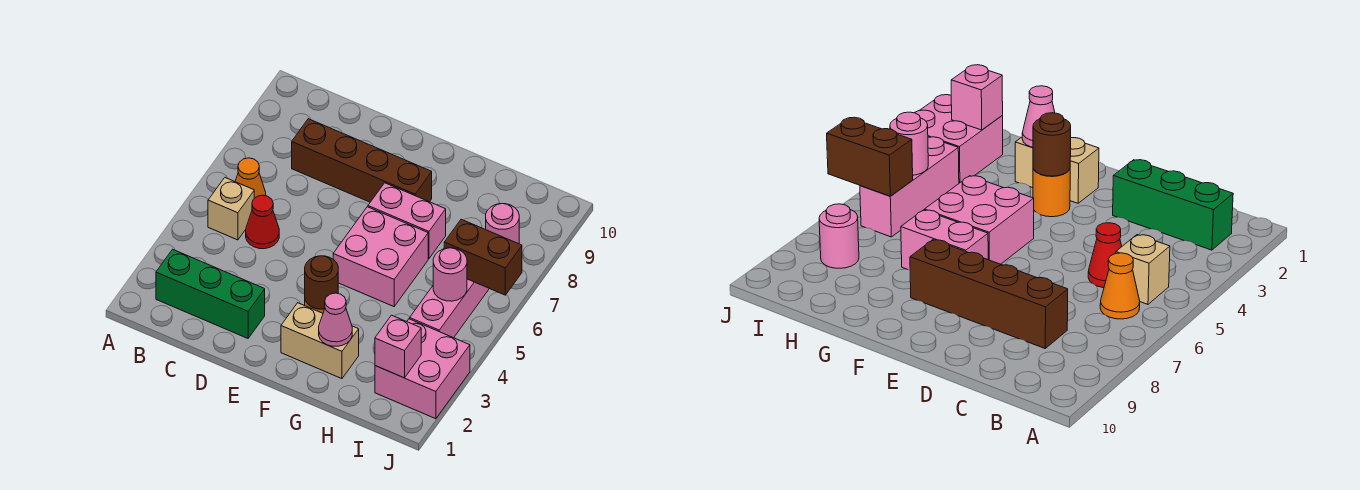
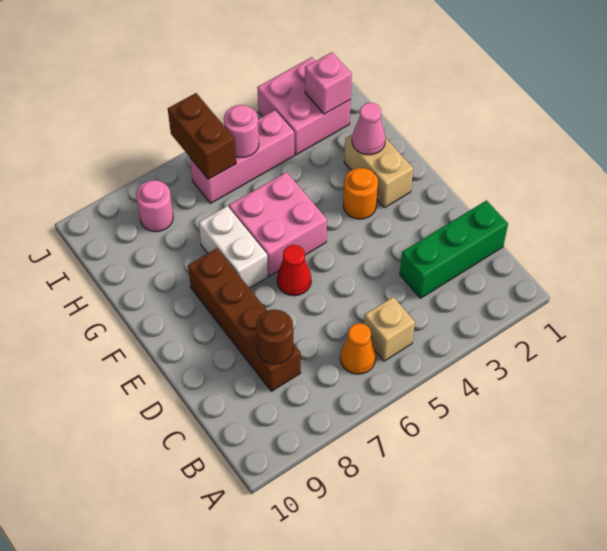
green brick B2:D2 level 1 -> green brick C1:C3 level 1
red cone C5 level 1 -> red cone E6 level 1
brown round brick F3 level 2 -> brown round brick C8 level 2
pink brick F7:G7 level 1 -> white brick F7:G7 level 1

